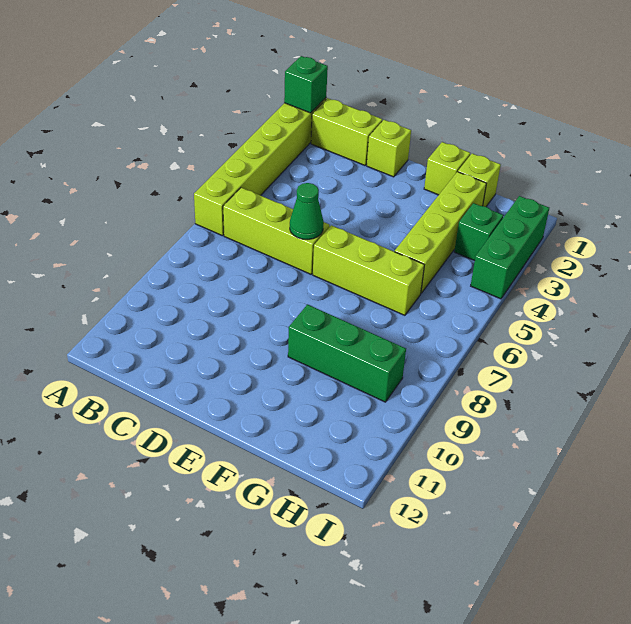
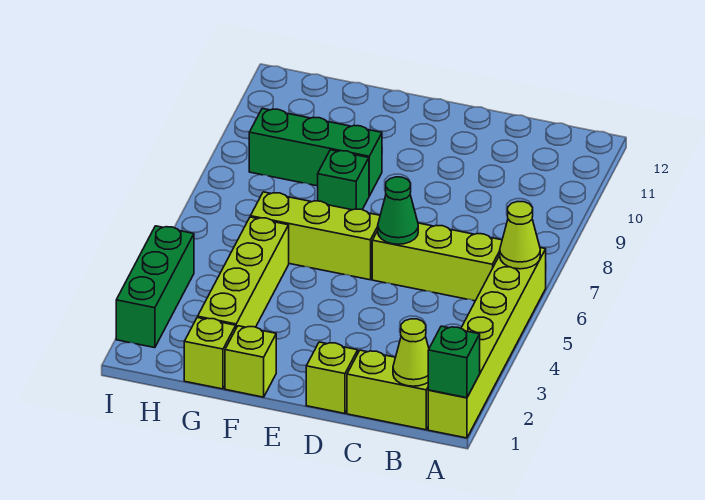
none -> lime cone A6 level 2
none -> lime cone B1 level 2
green brick H3 level 1 -> green brick F8 level 1

